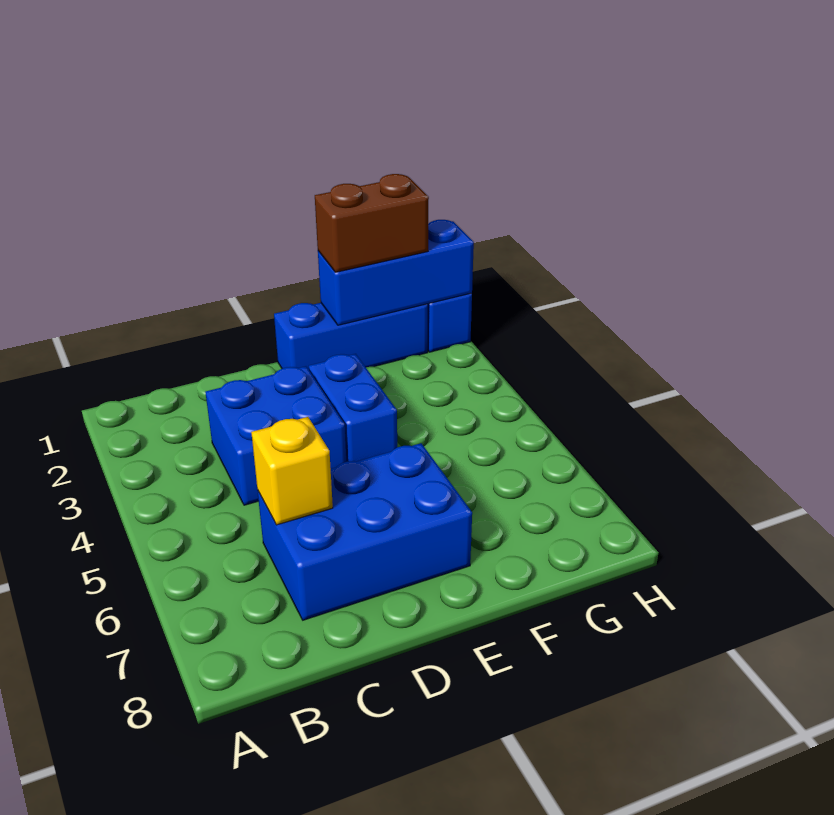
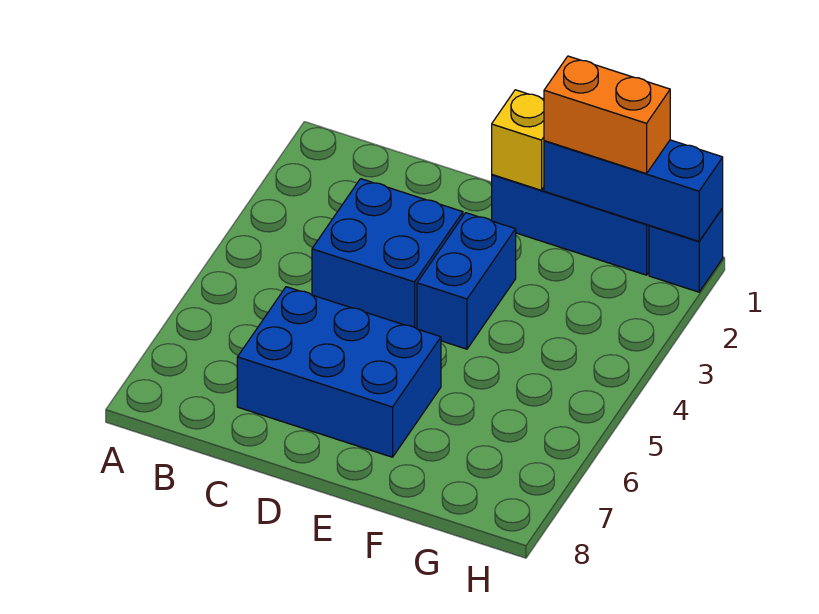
yellow brick C6 level 2 -> yellow brick E1 level 2
brown brick F1:G1 level 3 -> orange brick F1:G1 level 3

